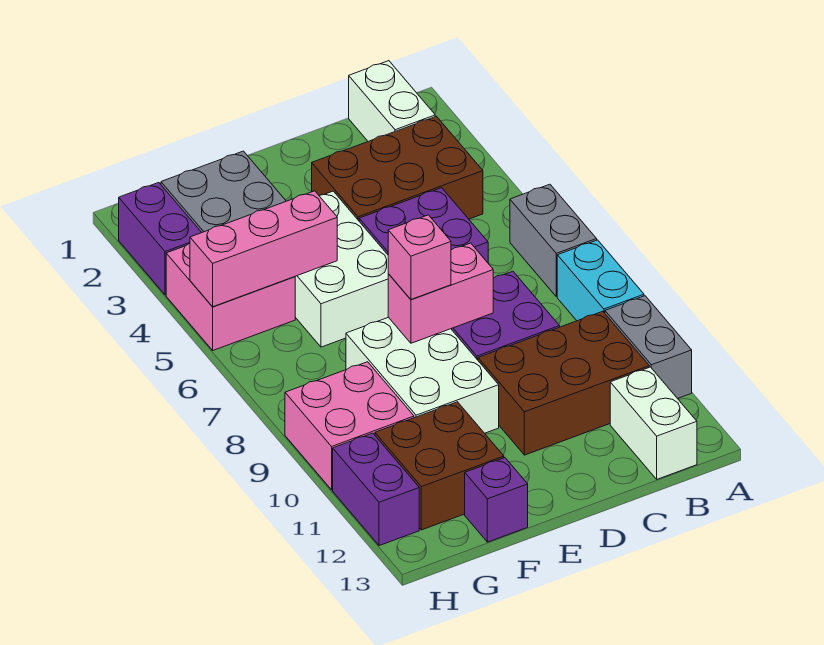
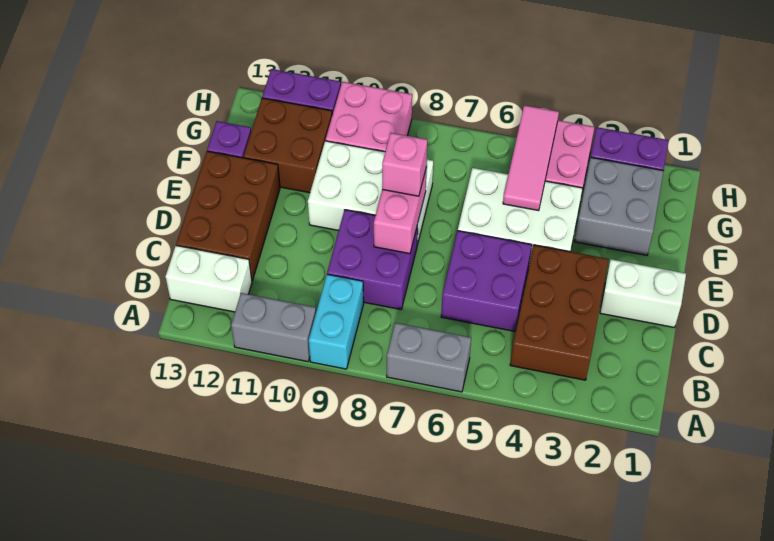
cyan brick A8:A9 level 1 -> cyan brick A9:B9 level 1
white brick B1:B2 level 1 -> white brick D1:D2 level 1
brown brick B10:D11 level 1 -> brown brick C12:E13 level 1
pink brick F5:H5 level 2 -> pink tile F5:H5 level 2

